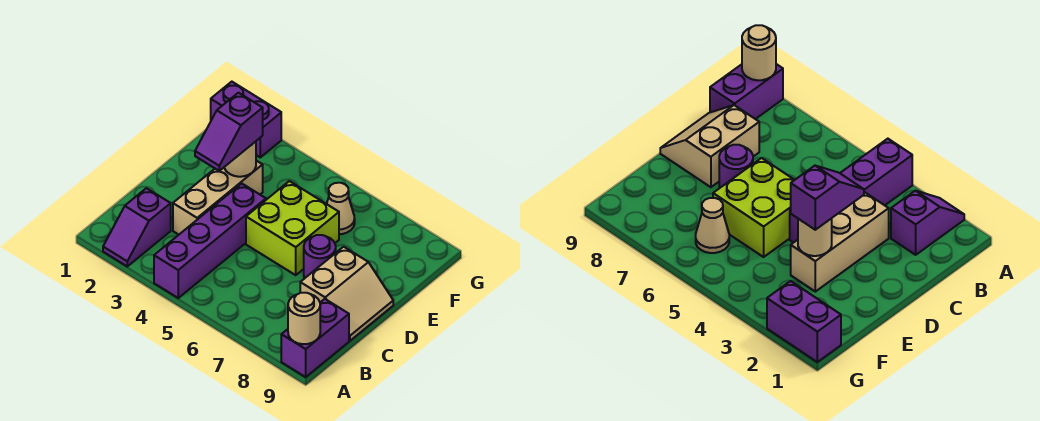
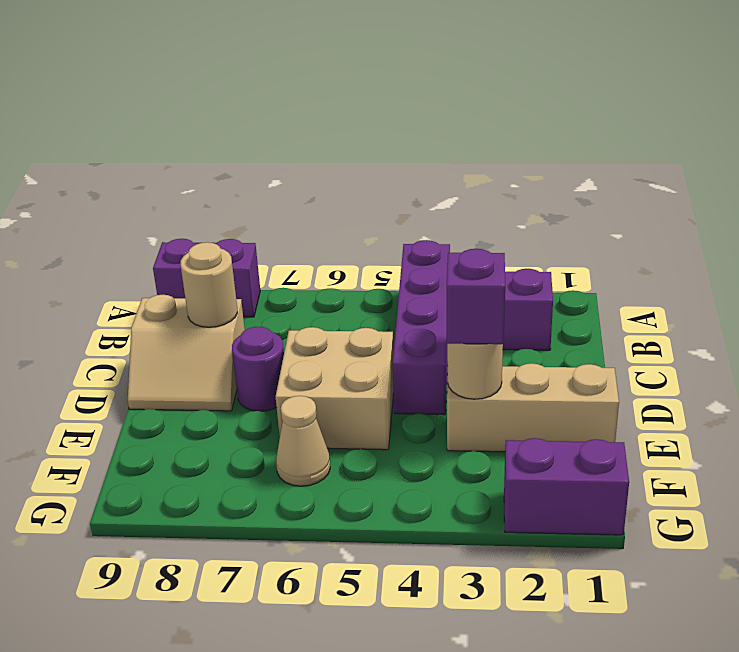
purple brick A9:B9 level 1 -> purple brick A8:A9 level 1
tan round brick A9 level 2 -> tan round brick C8 level 2
tan brick C3:E3 level 1 -> tan brick E1:E3 level 1
tan slope C8:D9 level 1 top 8 -> tan slope C8:D9 level 1 top C
lime brick D5:E6 level 1 -> tan brick D5:E6 level 1

